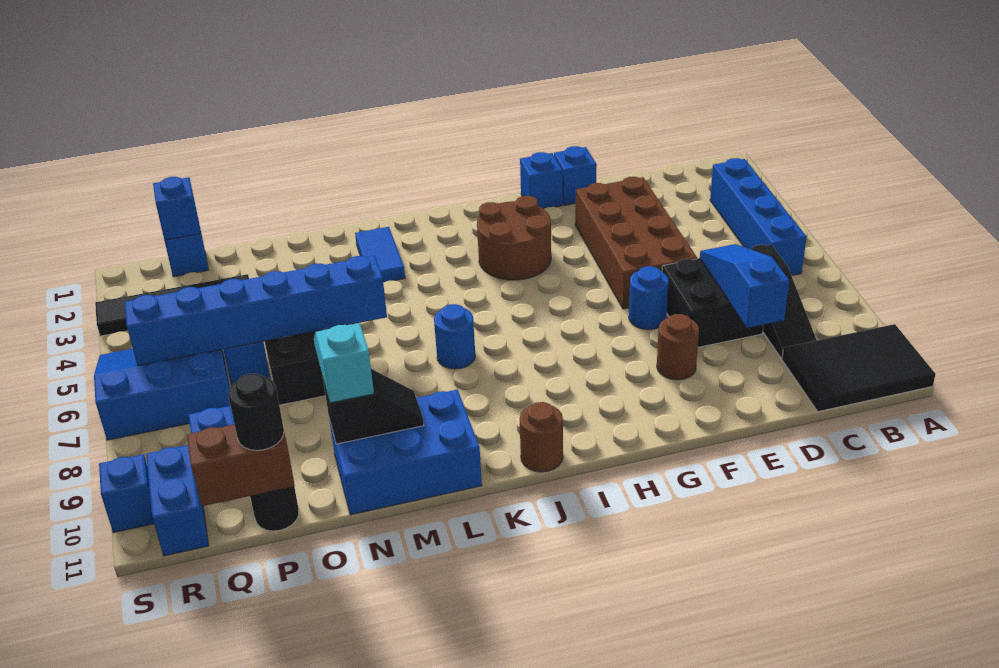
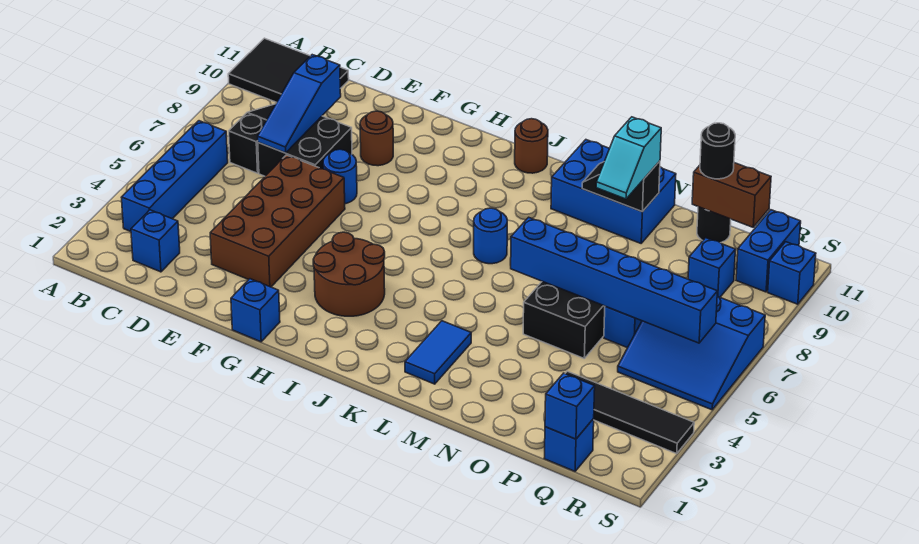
blue brick F1 level 1 -> blue brick C2 level 1

